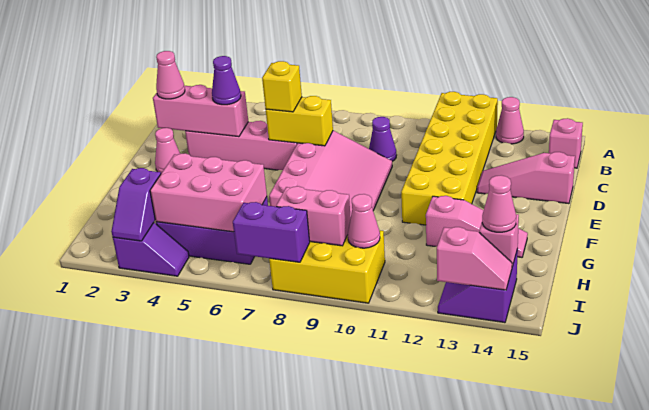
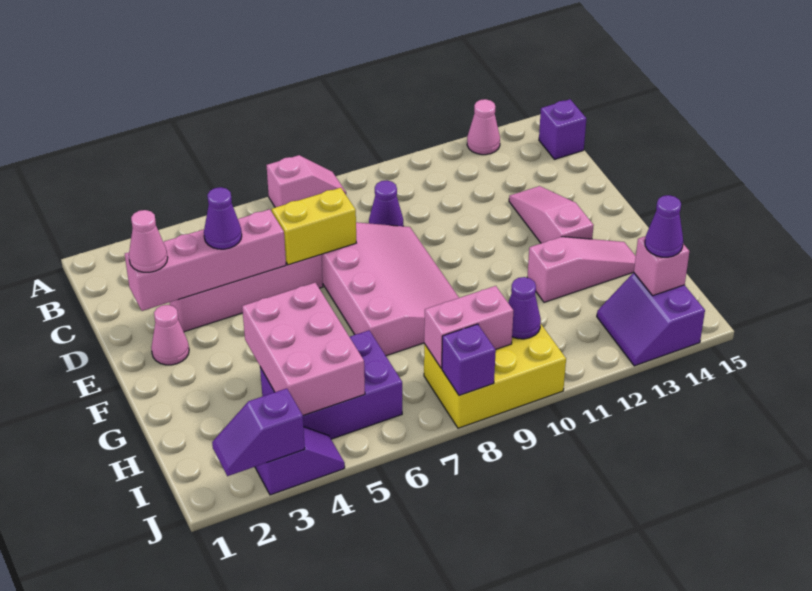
yellow brick A11:F12 level 1 -> none
pink brick B15 level 1 -> purple brick B15 level 1
pink brick D2:D4 level 2 -> pink brick D2:D5 level 2
yellow brick D6 level 3 -> none
pink slope D13:D15 level 1 top 15 -> pink slope D13:F13 level 1 top F
pink brick H4:I6 level 2 -> pink brick G4:I5 level 2
purple slope I3:J3 level 2 top I -> purple slope J2:J3 level 2 top 3
pink cone I10 level 2 -> purple cone I10 level 2
pink cone I14 level 3 -> purple cone I14 level 3
purple brick J7:J8 level 2 -> purple brick J8 level 2
pink slope J13:J14 level 2 top 13 -> pink slope A7:A8 level 1 top 7

